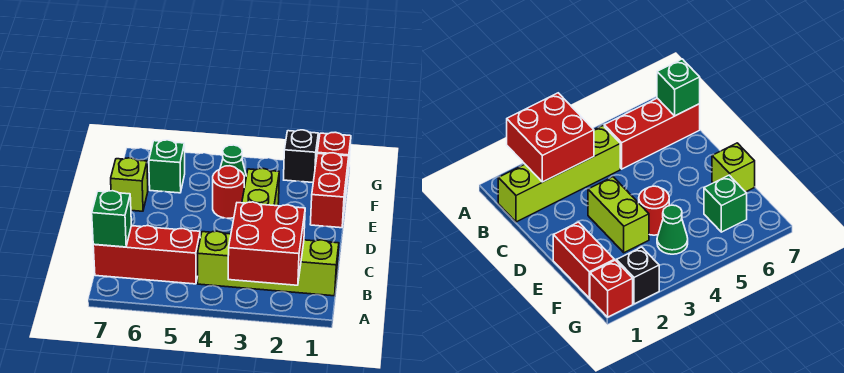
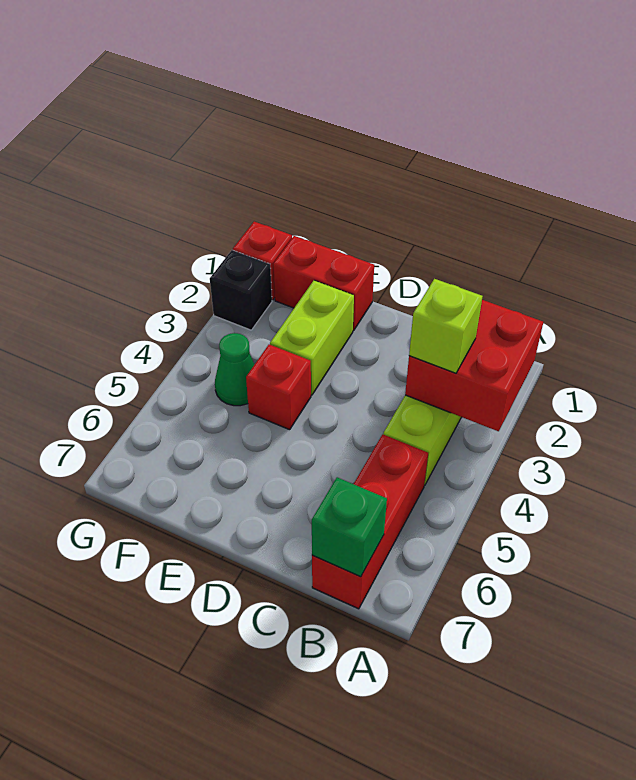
lime brick D3:E3 level 1 -> lime brick E2:E3 level 1
red round brick E4 level 1 -> red brick E4 level 1
lime brick E7 level 1 -> lime brick B3 level 3
green brick F6 level 1 -> none

